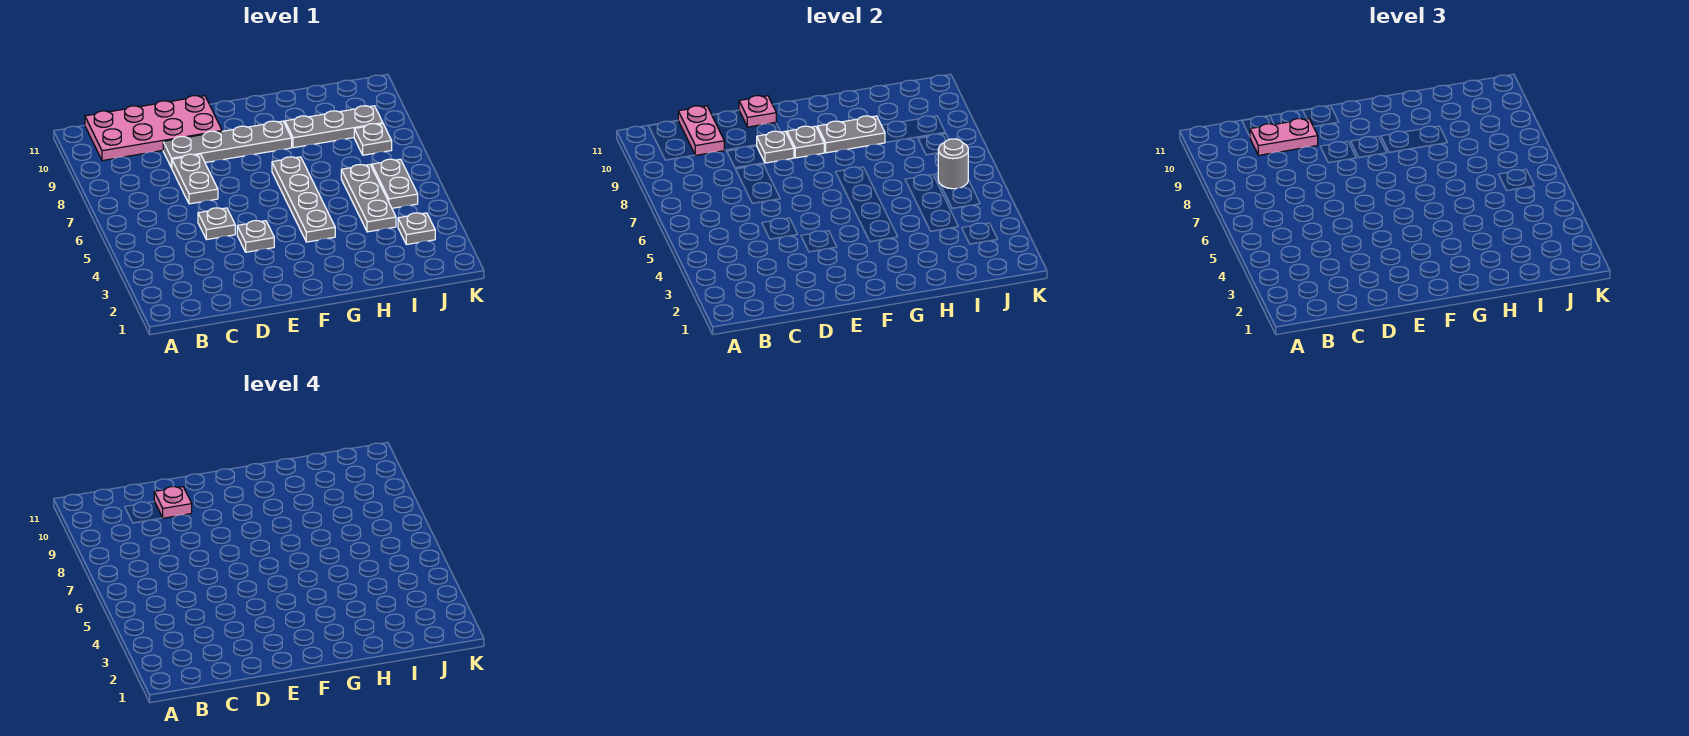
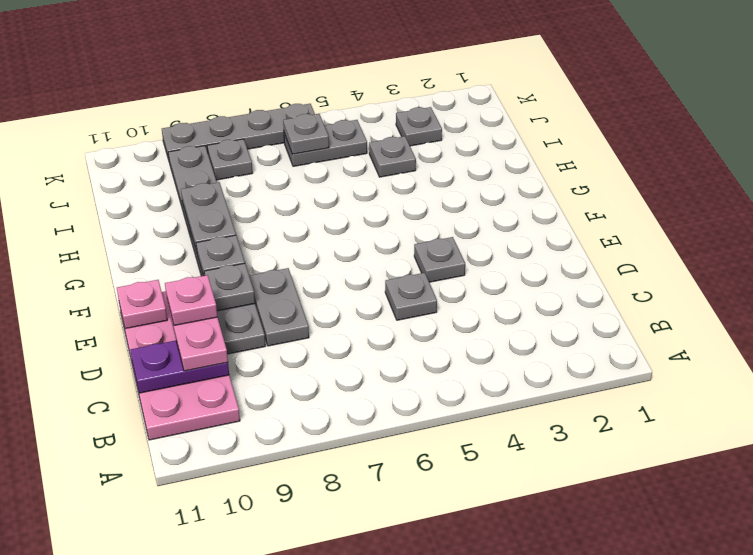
pink plate C10:C11 level 2 -> purple plate C10:C11 level 2
grey plate D7:D8 level 1 -> grey plate D8:E8 level 1
grey plate G4:G7 level 1 -> grey plate K6:K9 level 1
grey plate I4:I6 level 1 -> grey plate I4 level 1
grey round brick J6 level 2 -> grey plate J6 level 2

